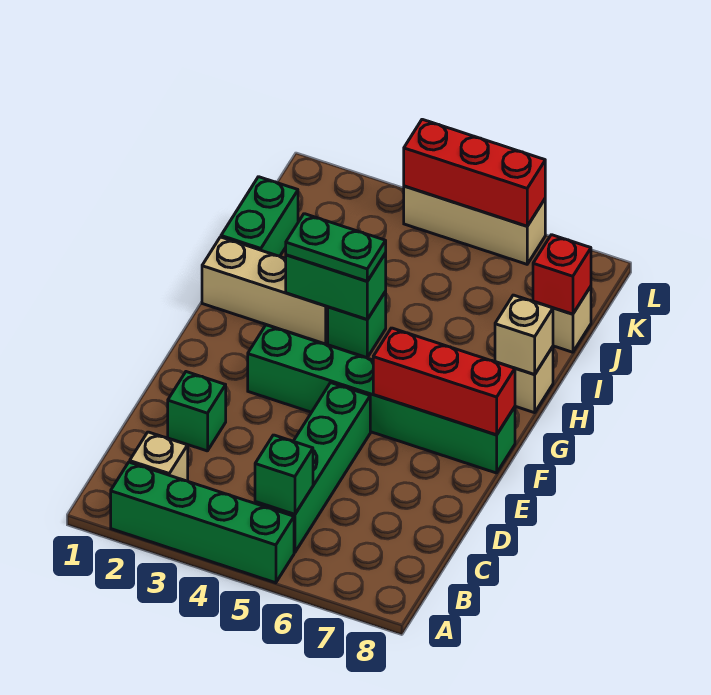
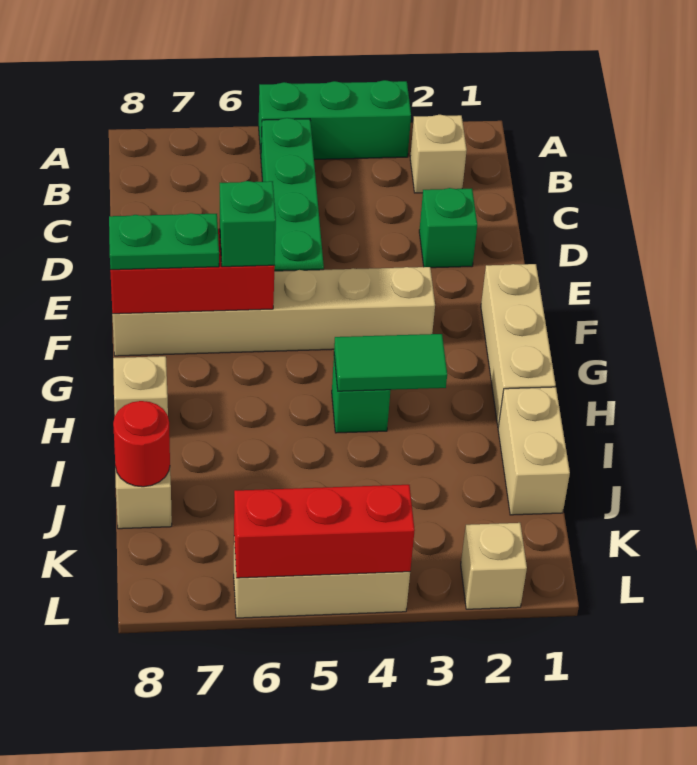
green brick A2:A5 level 1 -> green brick A3:A5 level 1
green brick B5 level 2 -> green brick F6 level 3
green brick F3:F8 level 1 -> tan brick F3:F8 level 1
tan brick H1:H3 level 1 -> tan brick F1:H1 level 1
green brick H3:H4 level 2 -> green tile H3:H4 level 2
green plate H3:H4 level 3 -> green plate F7:F8 level 3
tan brick H8 level 2 -> tan brick L2 level 1
green brick I1:J1 level 1 -> tan brick I1:J1 level 1
red brick J8 level 2 -> red round brick J8 level 2

